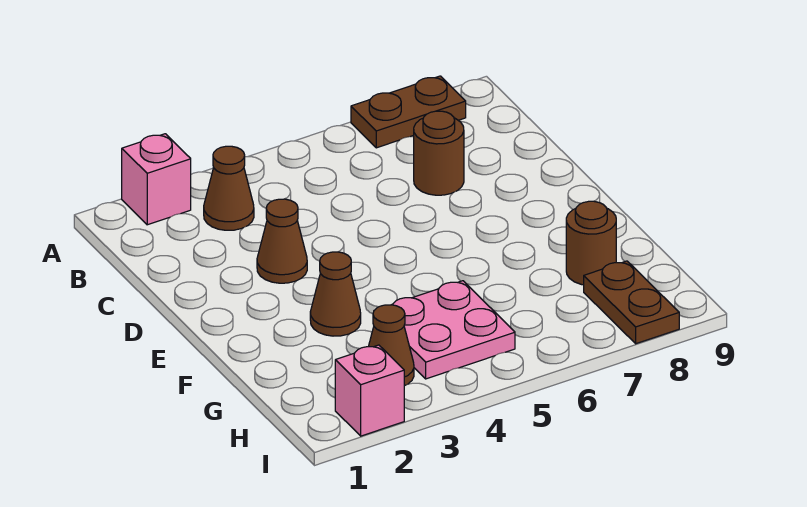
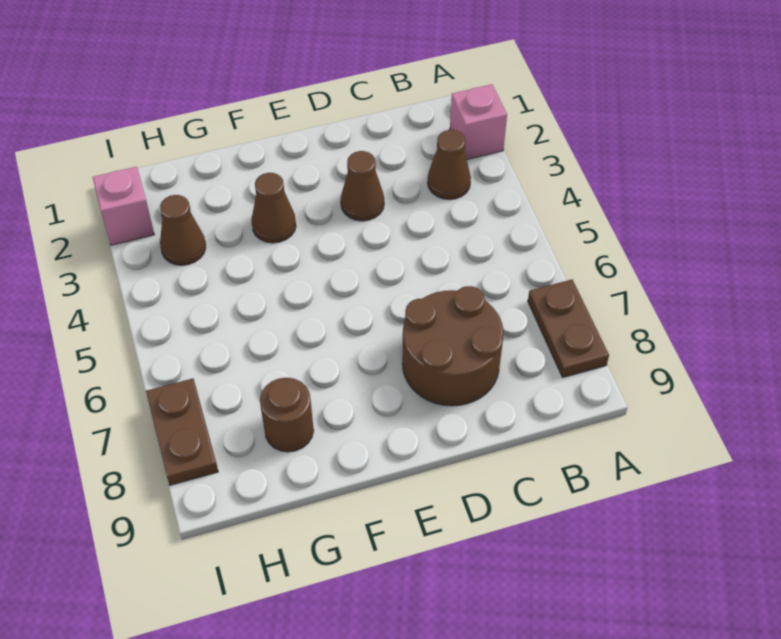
brown round brick C7 level 1 -> brown round brick C7:D8 level 1
pink plate G4:H5 level 1 -> none
brown plate H8:I8 level 1 -> brown plate I7:I8 level 1

